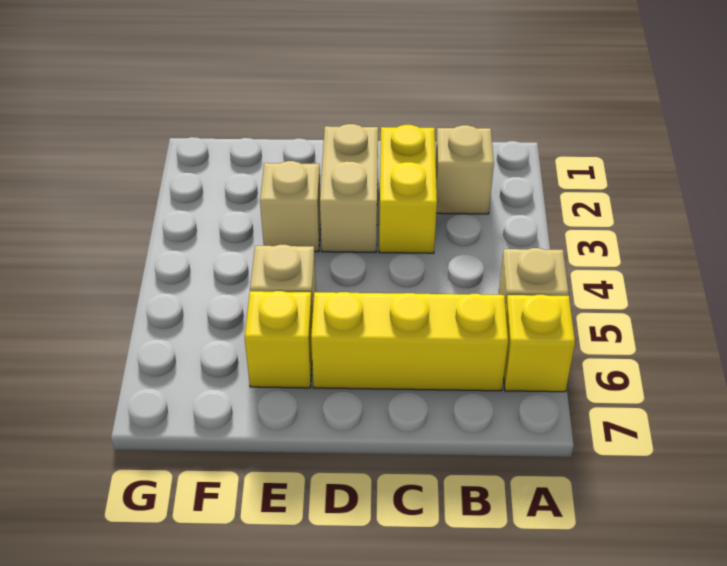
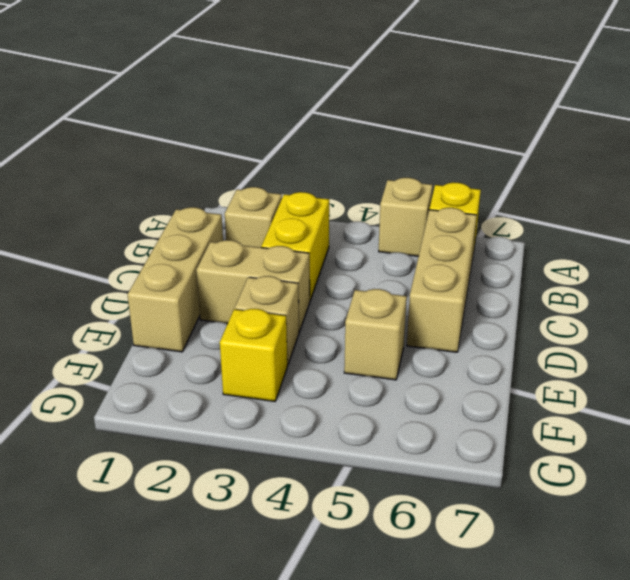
yellow brick B6:D6 level 1 -> tan brick B6:D6 level 1
none -> tan brick C1:E1 level 1
yellow brick C2:C3 level 1 -> yellow brick B3:C3 level 1
yellow brick E6 level 1 -> yellow brick F3 level 1

